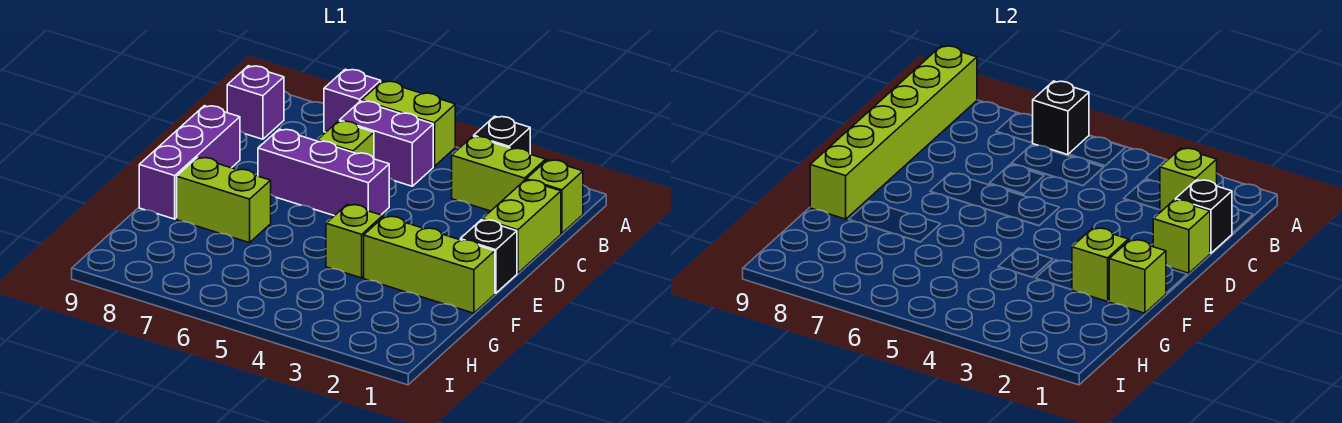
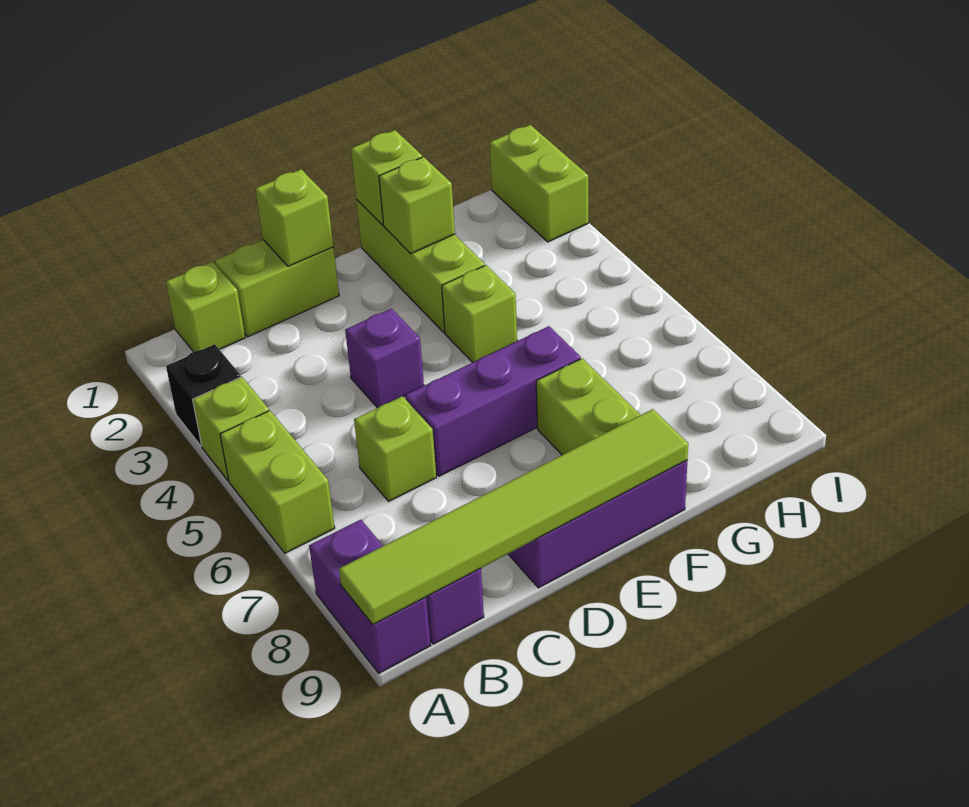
black brick A6 level 2 -> none
purple brick A7 level 1 -> purple brick D4 level 1
lime brick A9:F9 level 2 -> lime tile A9:F9 level 2
lime brick B2:B3 level 1 -> lime brick I1:I2 level 1
lime brick B2 level 2 -> lime brick A4 level 1
purple brick B5:B6 level 1 -> purple brick A8:A9 level 1
black brick C1 level 2 -> none
purple brick D5:D7 level 1 -> purple brick D6:F6 level 1
black brick E1 level 1 -> none

